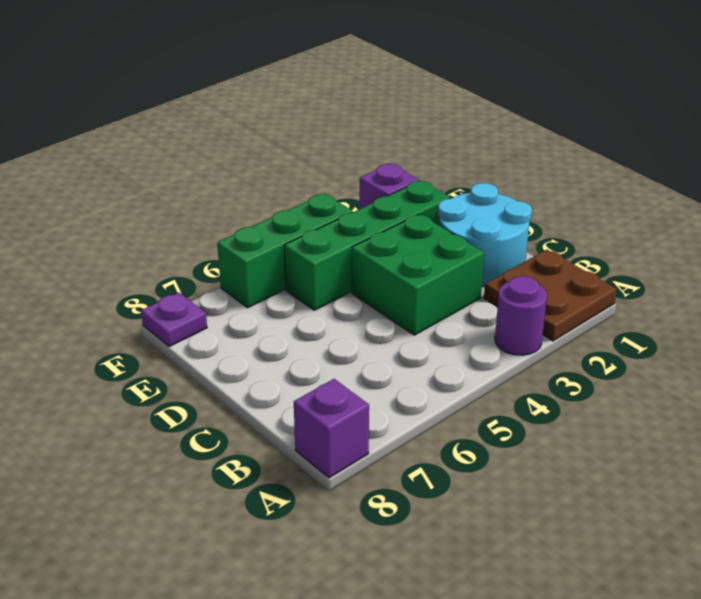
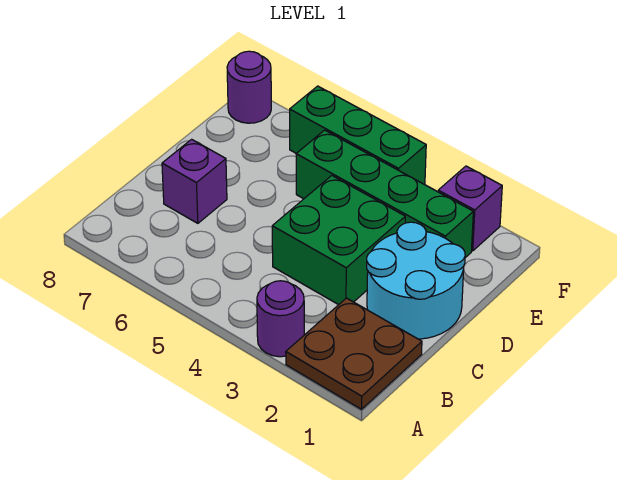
purple brick A8 level 1 -> purple brick C7 level 1
purple plate F8 level 1 -> purple round brick F8 level 1

